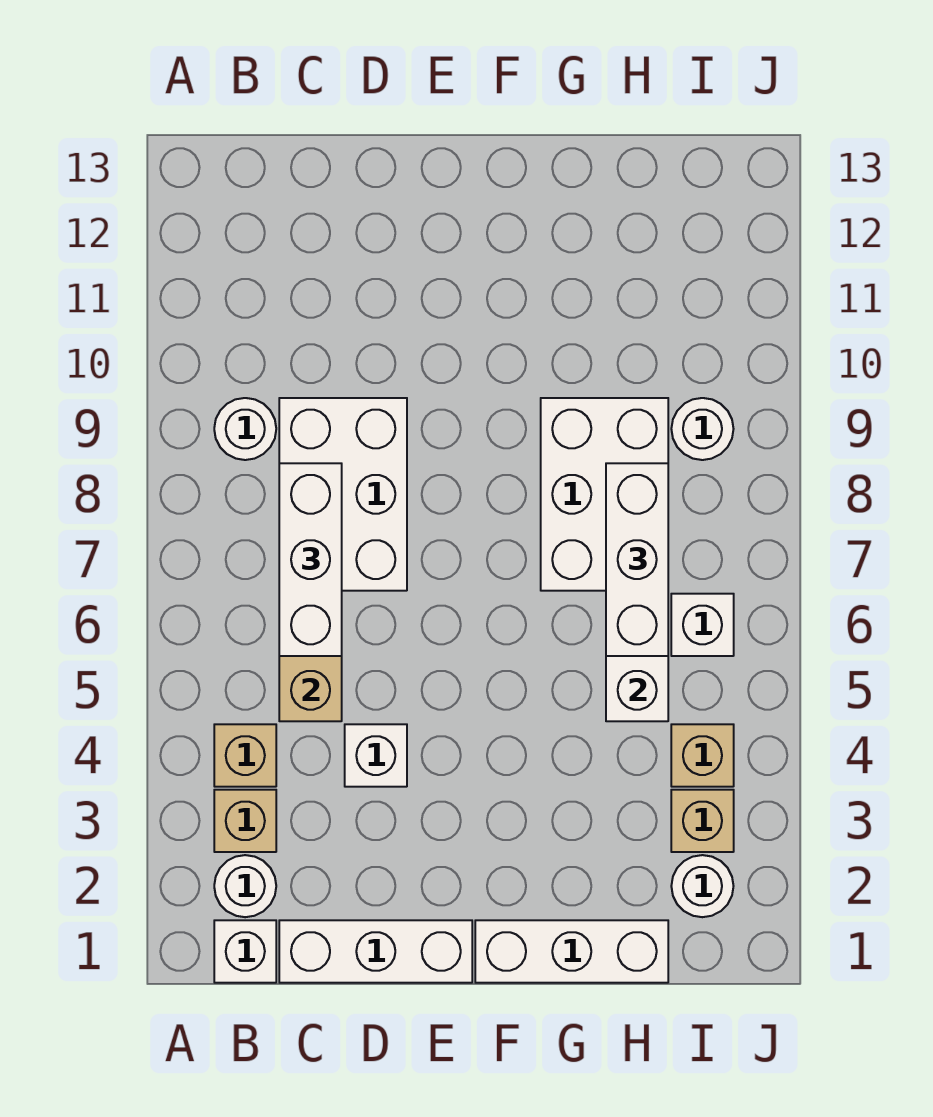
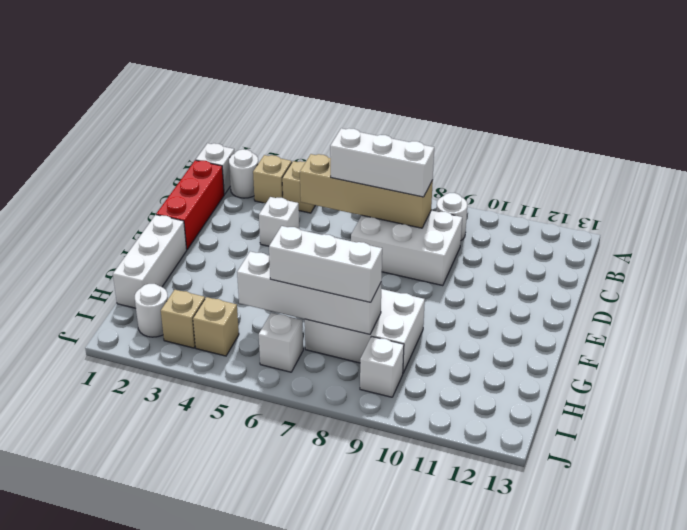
white brick C1:E1 level 1 -> red brick C1:E1 level 1
white round brick I9 level 1 -> white brick I9 level 1

